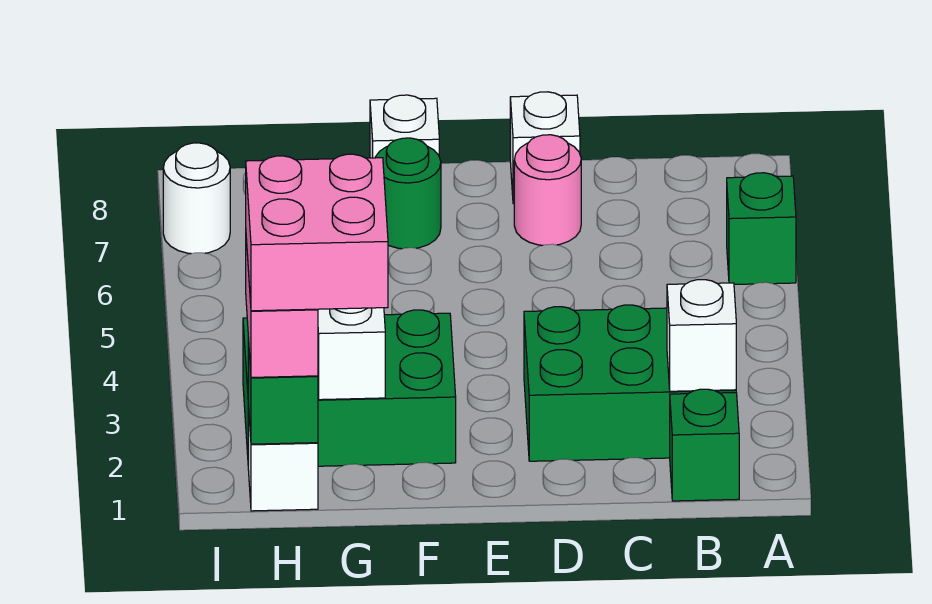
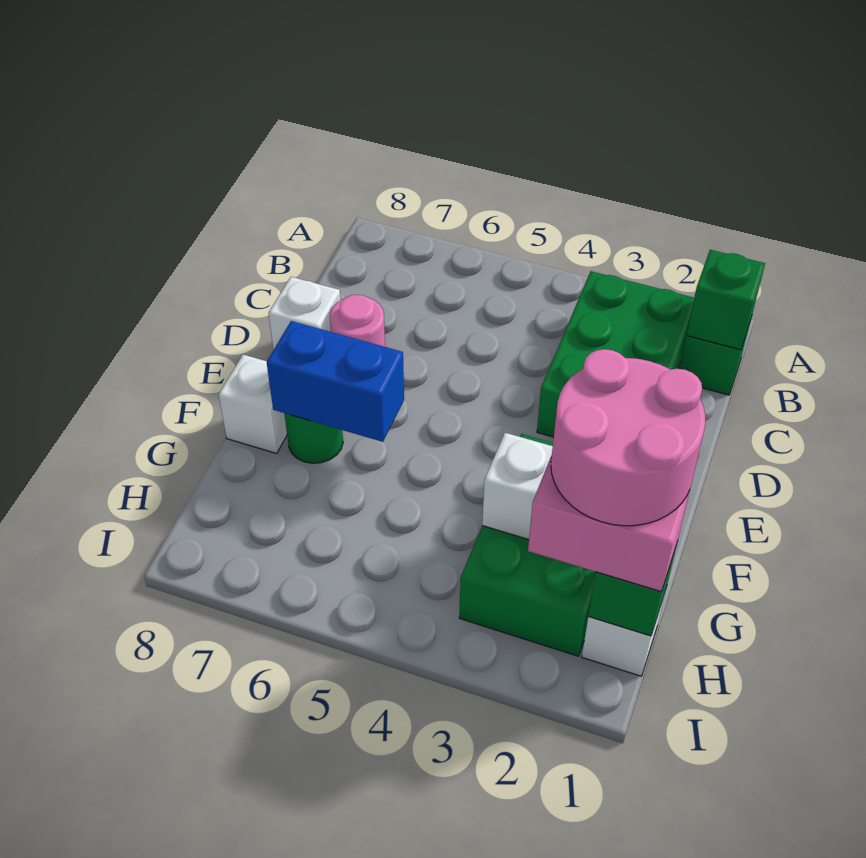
green brick A6 level 1 -> green brick B1 level 2
white brick B2 level 2 -> none
none -> blue brick F6:F7 level 2
pink brick G1:H2 level 4 -> pink round brick G1:H2 level 4
white round brick I7 level 1 -> none

